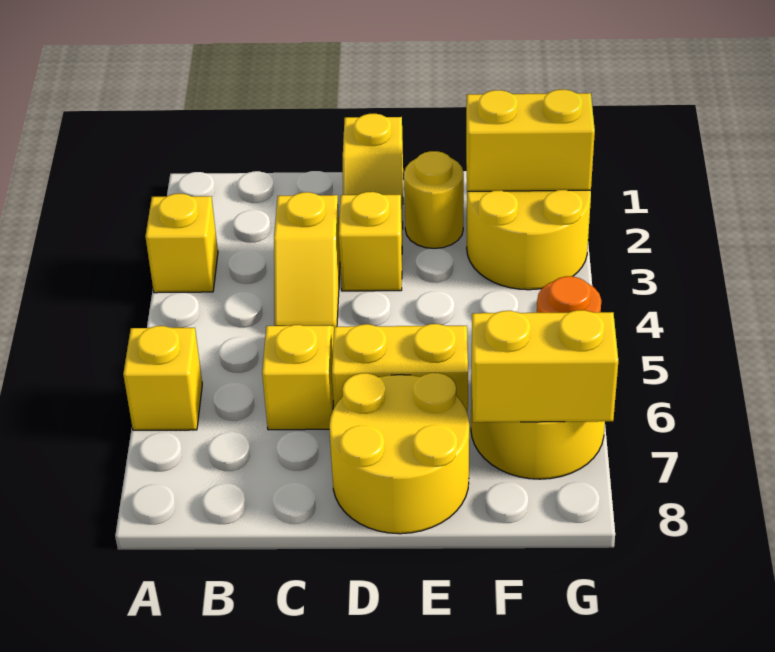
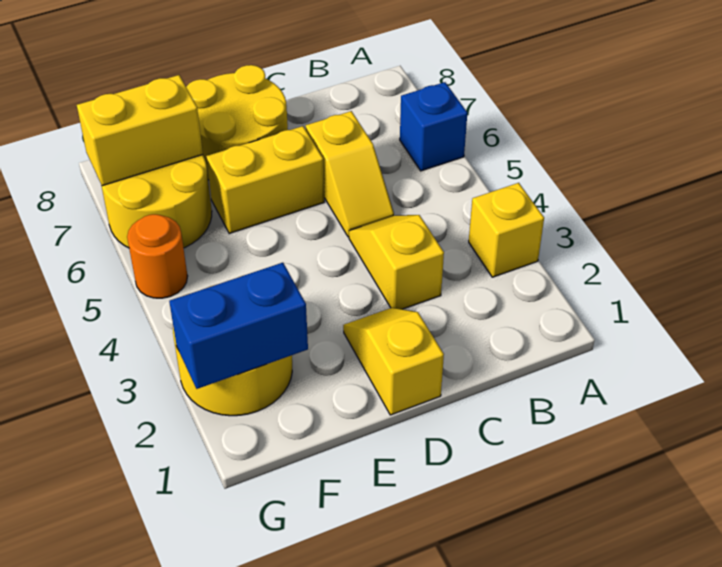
yellow brick A6 level 1 -> blue brick A6 level 1
yellow brick D3 level 1 -> none
yellow round brick E2 level 1 -> none
yellow brick F2:G2 level 2 -> blue brick F2:G2 level 2

